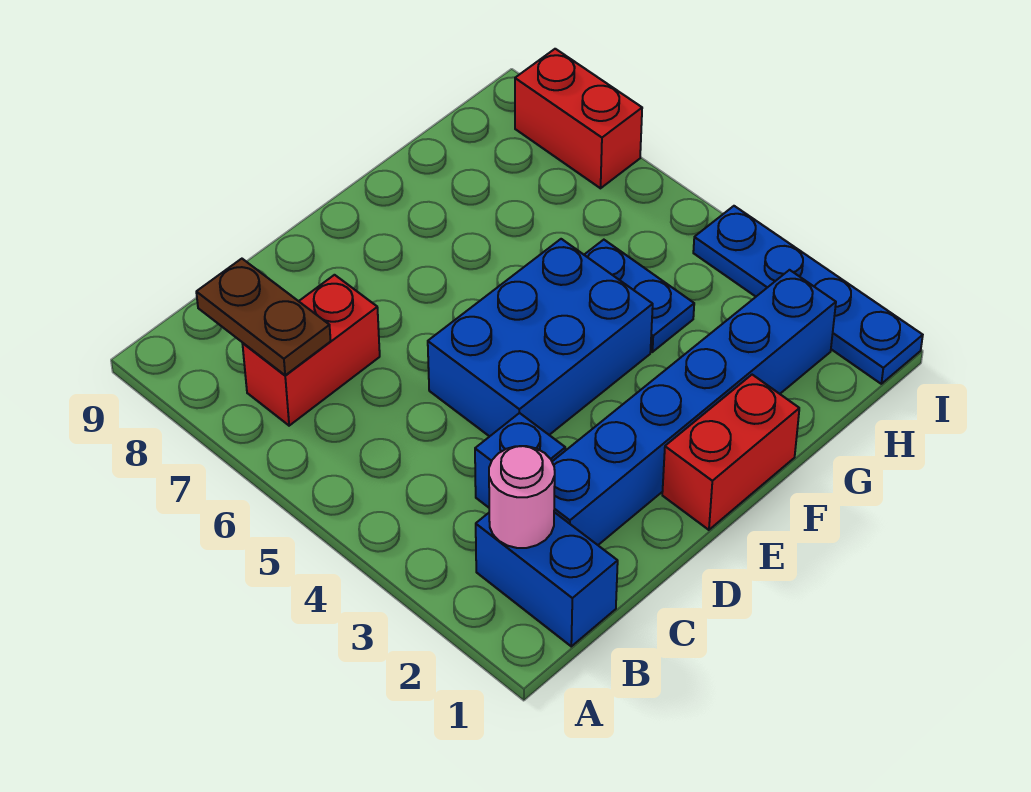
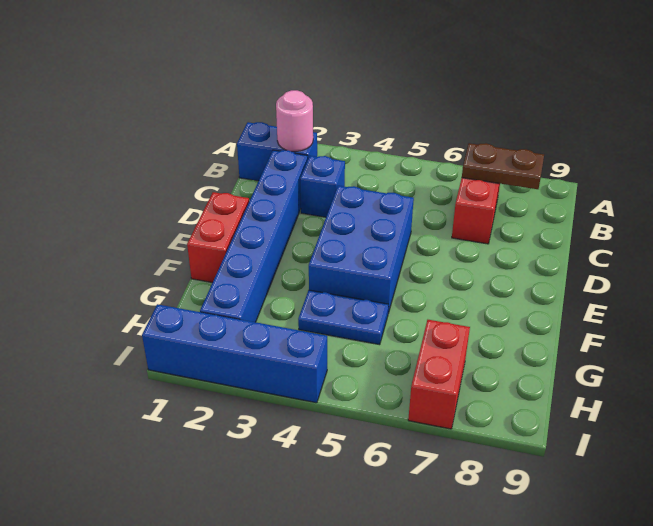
blue plate I1:I4 level 1 -> blue brick I1:I4 level 1
red brick I7:I8 level 1 -> red brick H7:I7 level 1

